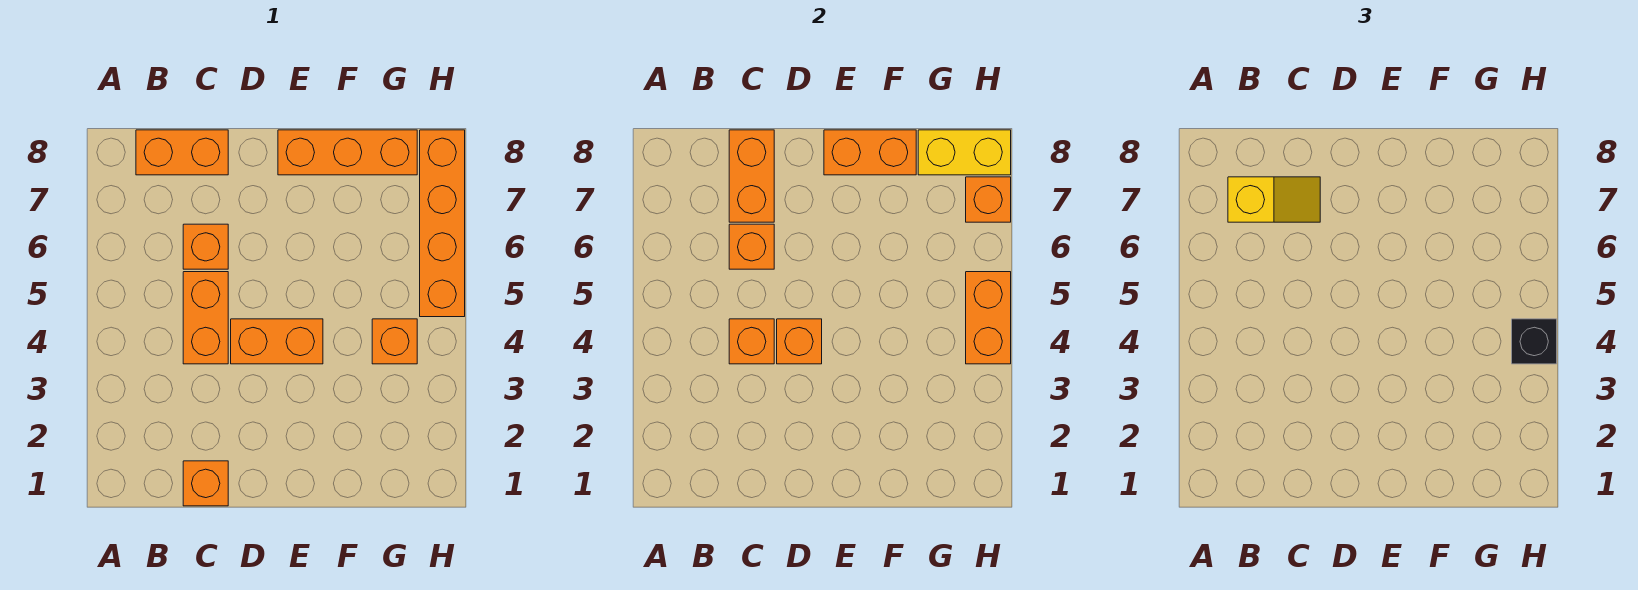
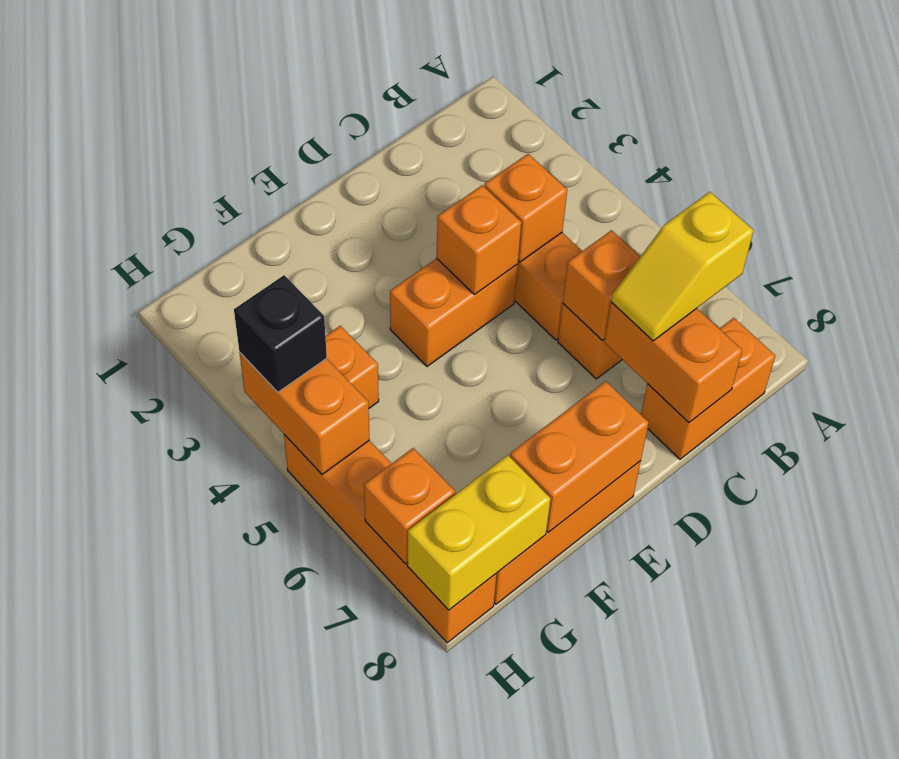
orange brick C1 level 1 -> none

